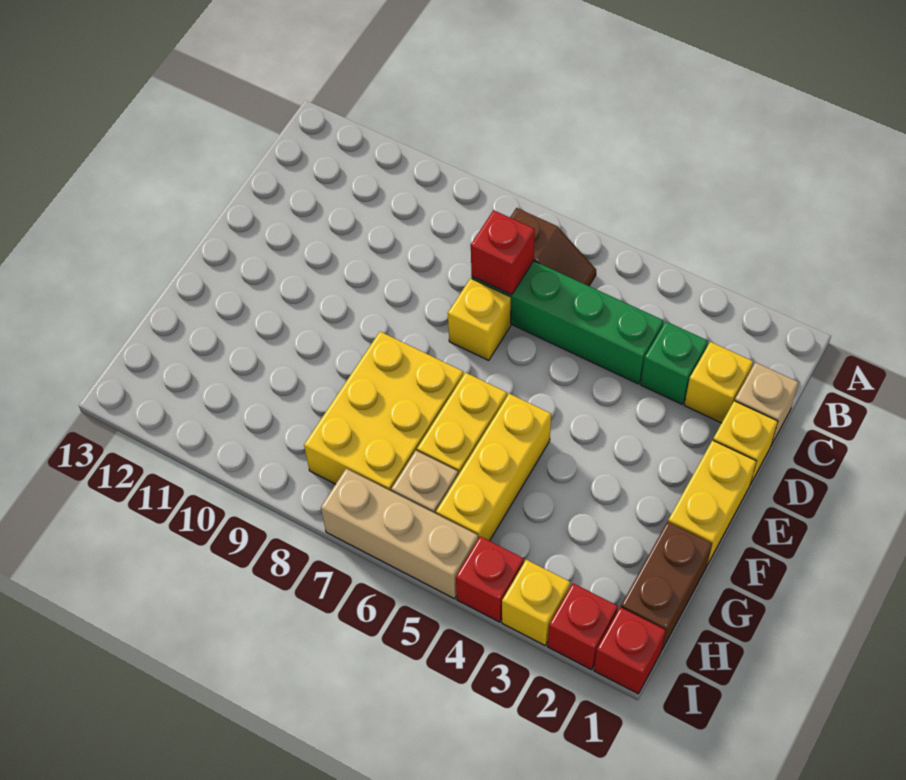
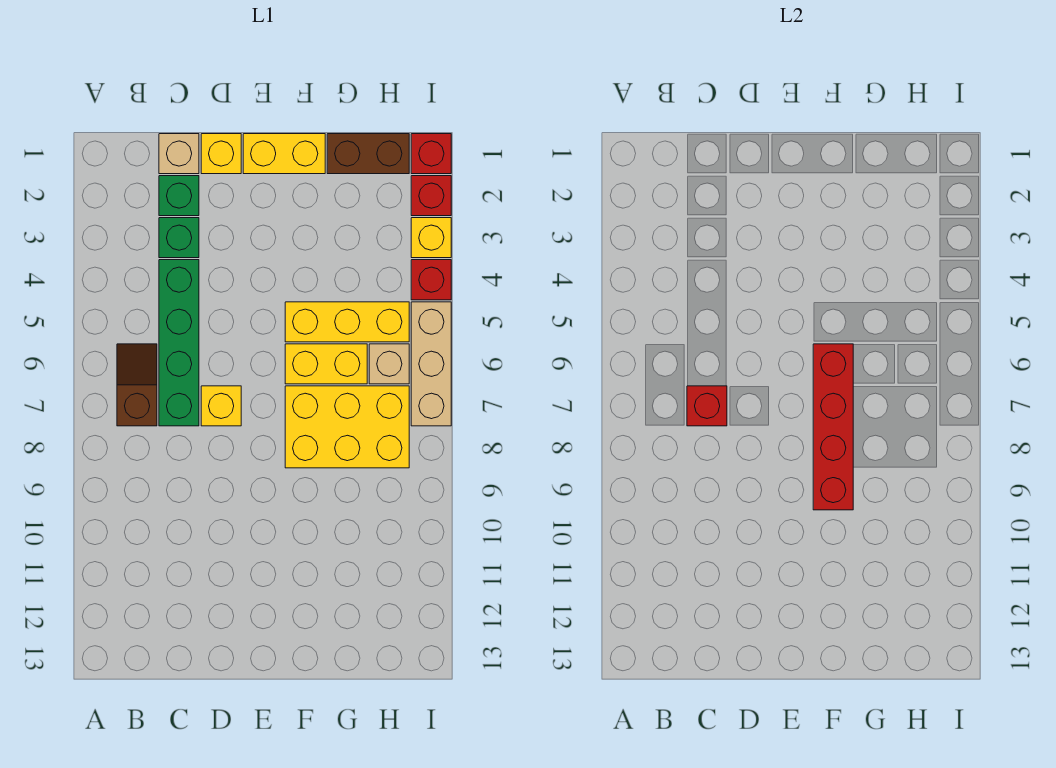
yellow brick C2 level 1 -> green brick C2 level 1
none -> red brick F6:F9 level 2

